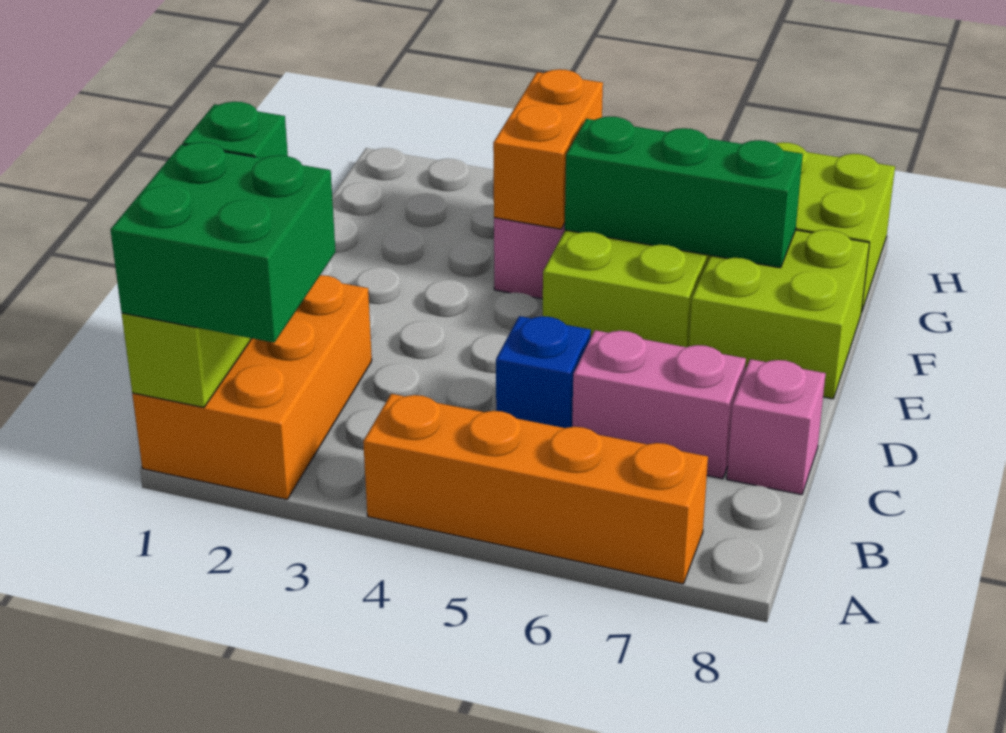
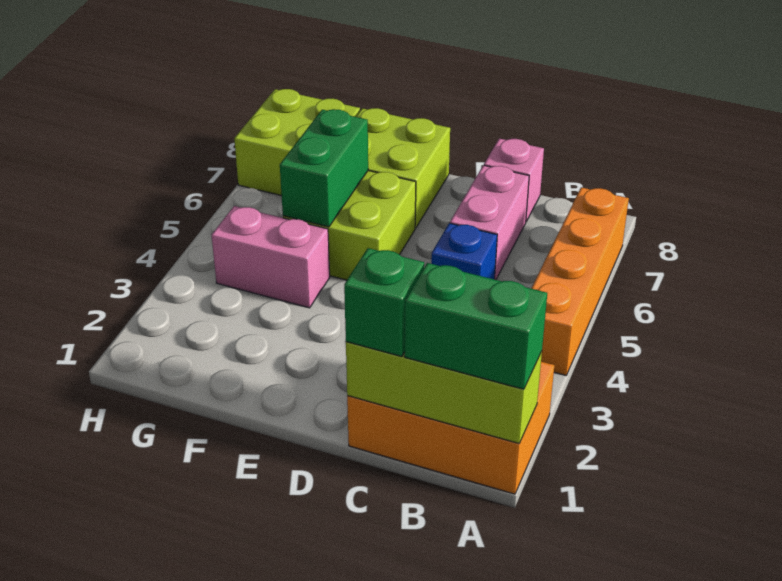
green brick A1:B2 level 3 -> green brick A1:B1 level 3
orange brick F4:G4 level 2 -> none
green brick F5:F7 level 2 -> green brick F5:F6 level 2

